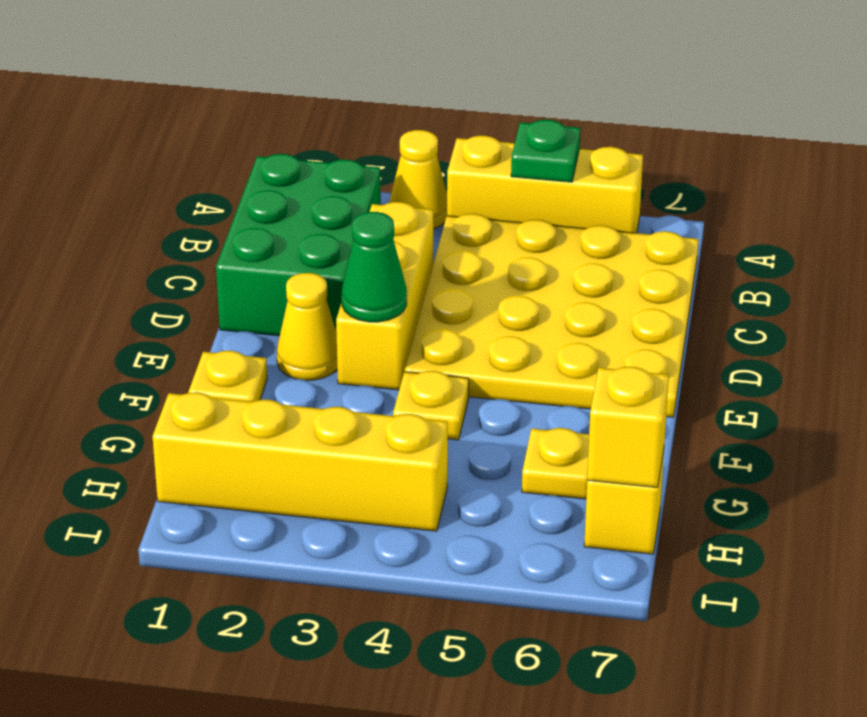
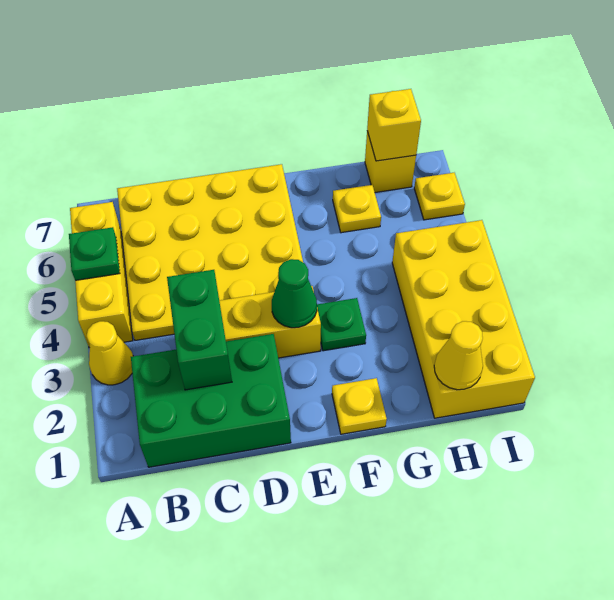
none -> green brick C2:C3 level 2
yellow cone E2 level 1 -> yellow cone H1 level 2
none -> green plate F3 level 1
yellow plate F4 level 1 -> yellow plate I6 level 1
yellow brick H1:H4 level 1 -> yellow brick H1:I4 level 1

